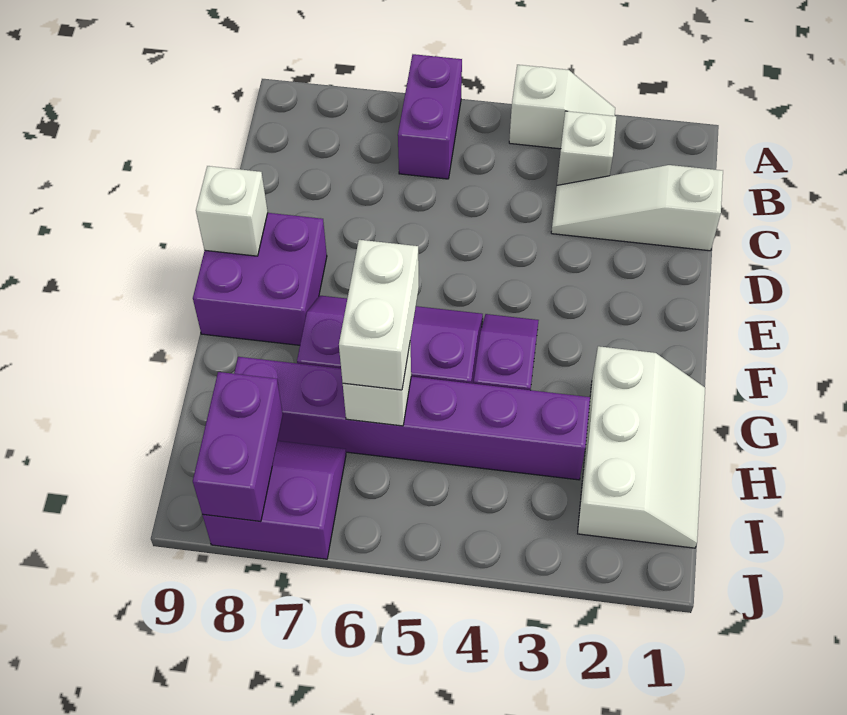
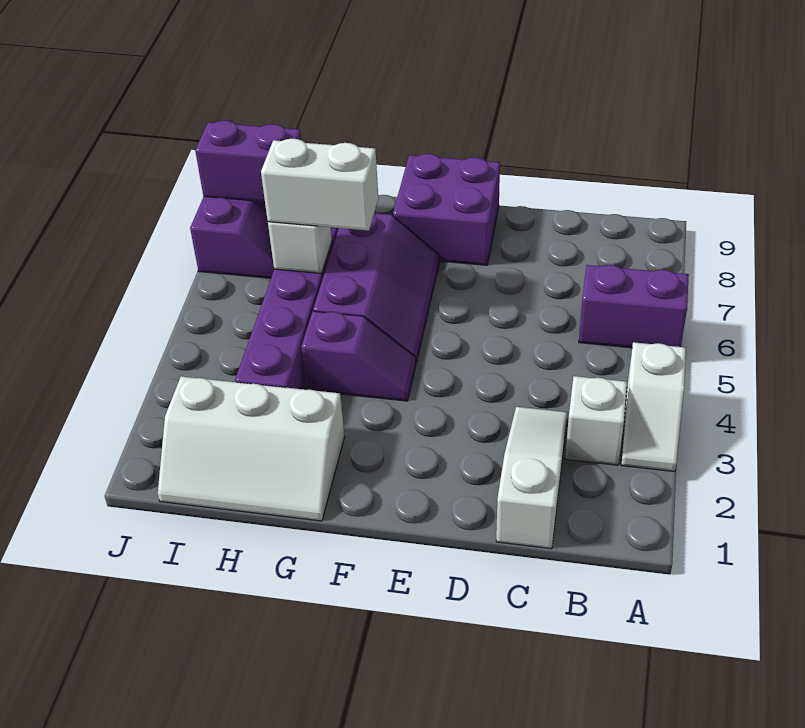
white brick E9 level 2 -> none

